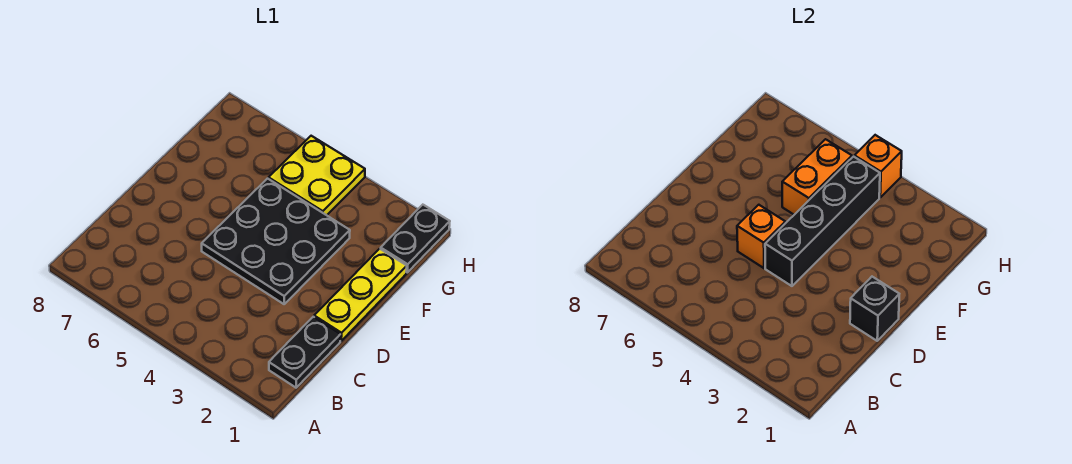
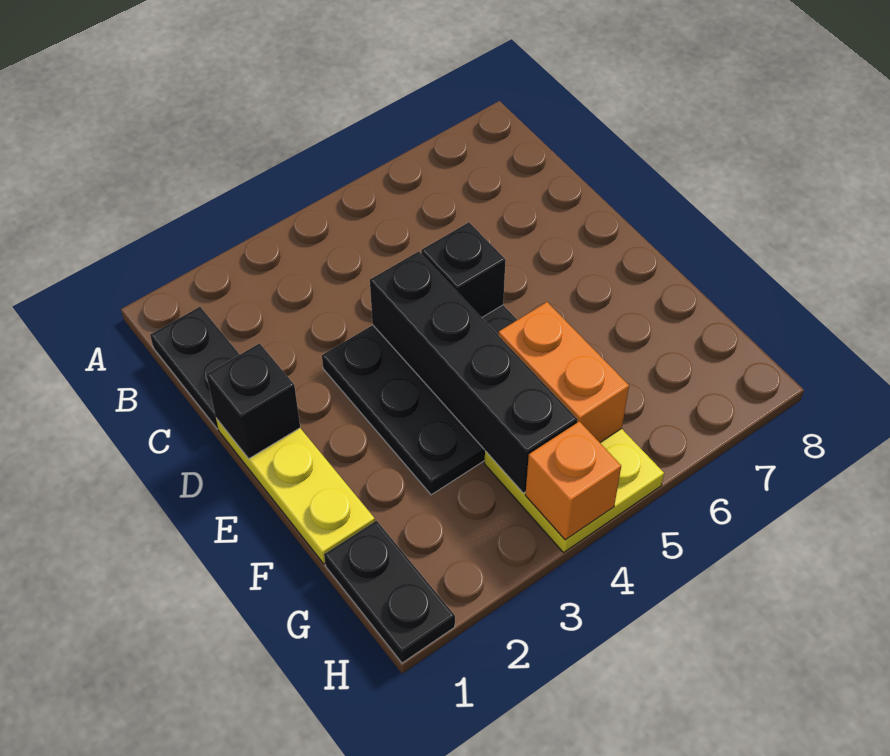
orange brick D5 level 2 -> black brick D5 level 2

